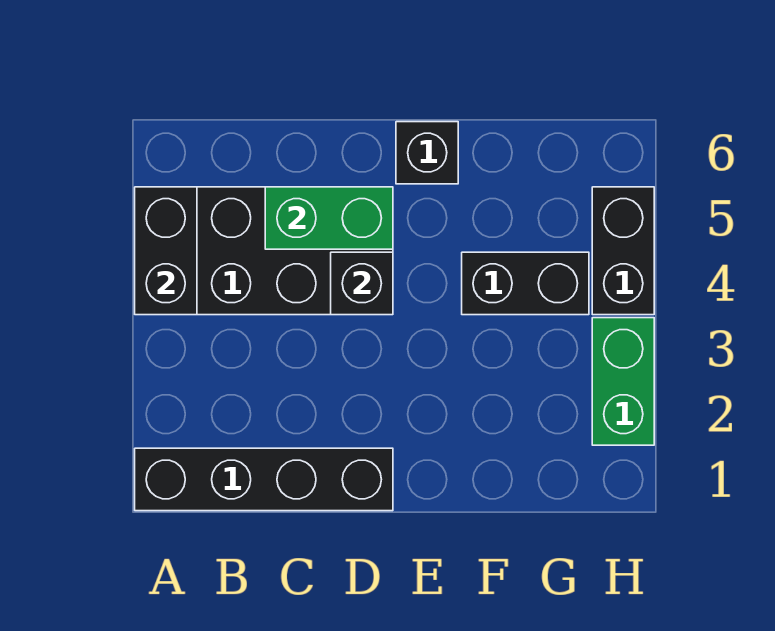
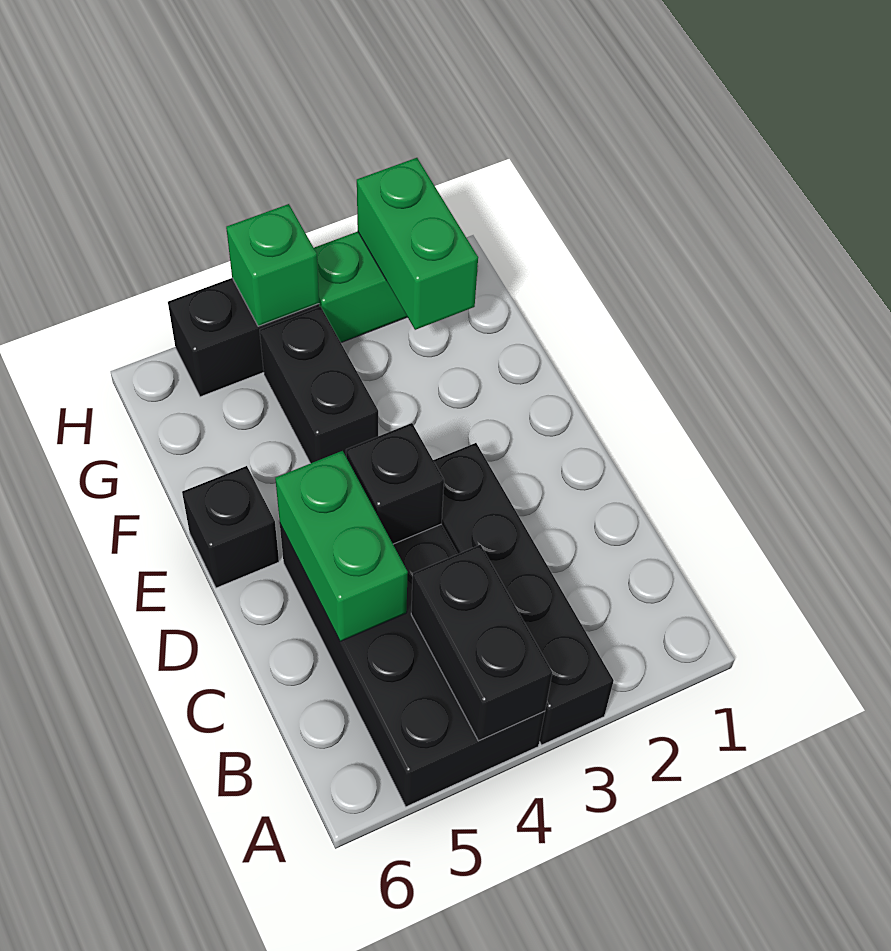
black brick A1:D1 level 1 -> black brick A3:D3 level 1
black brick A4:A5 level 2 -> black brick A4:B4 level 2
none -> green brick G2:H2 level 2
none -> green brick H4 level 2

